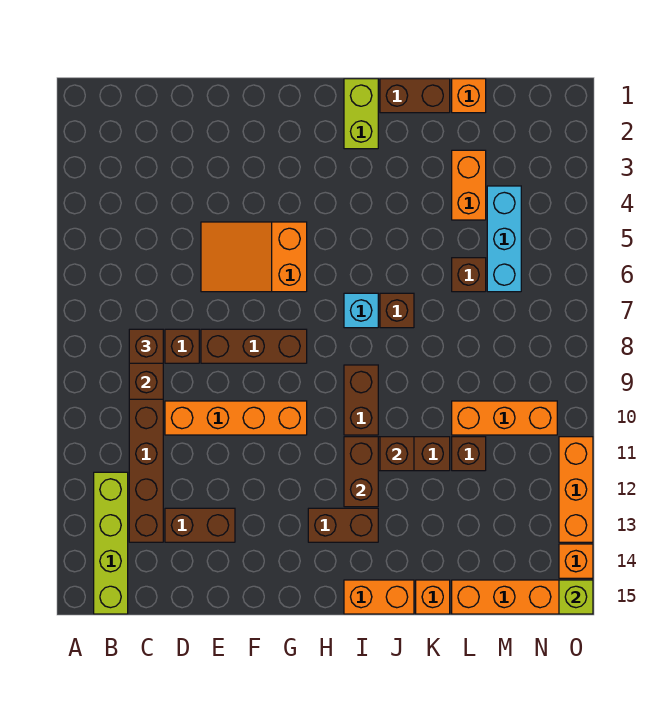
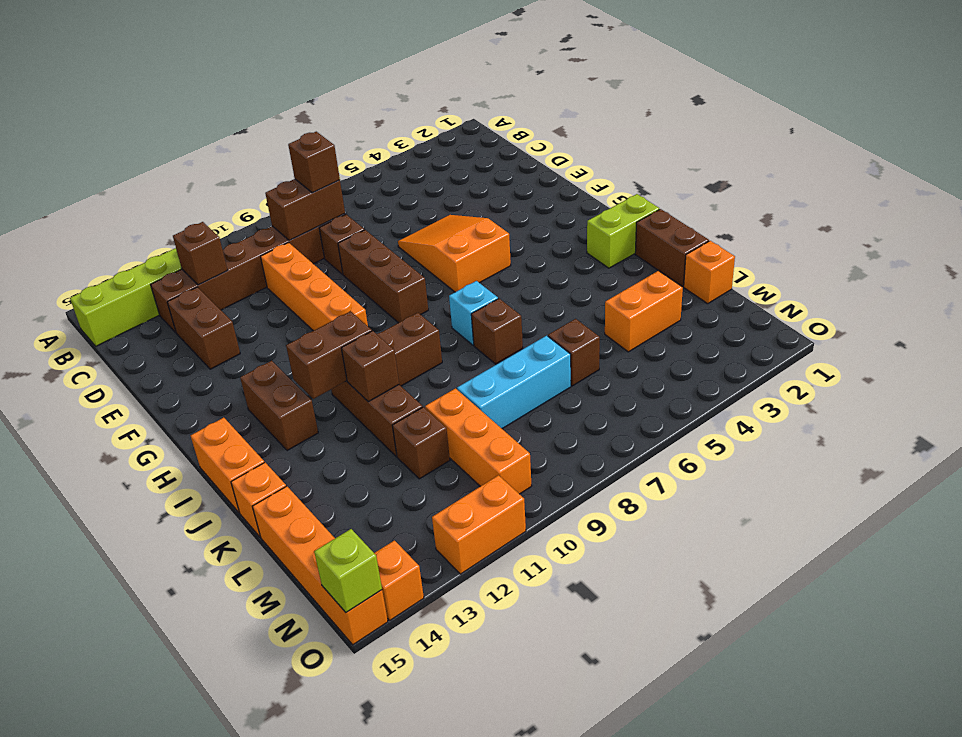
none -> brown brick C12 level 2
cyan brick M4:M6 level 1 -> cyan brick L7:L9 level 1
orange brick O11:O13 level 1 -> orange brick O11:O12 level 1

